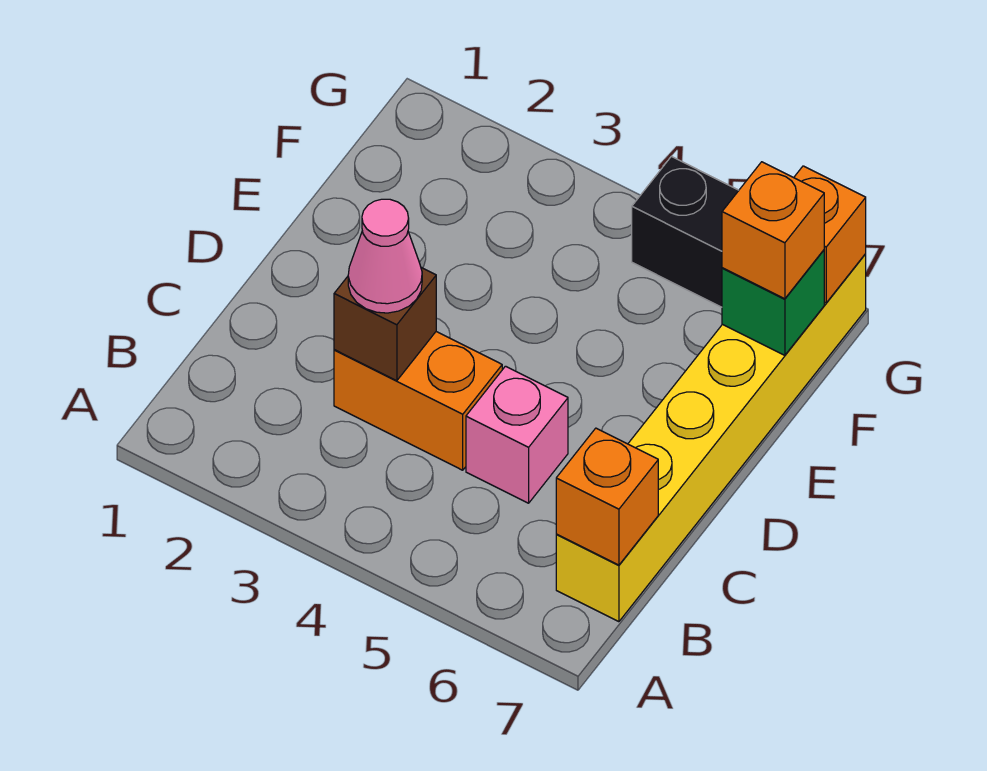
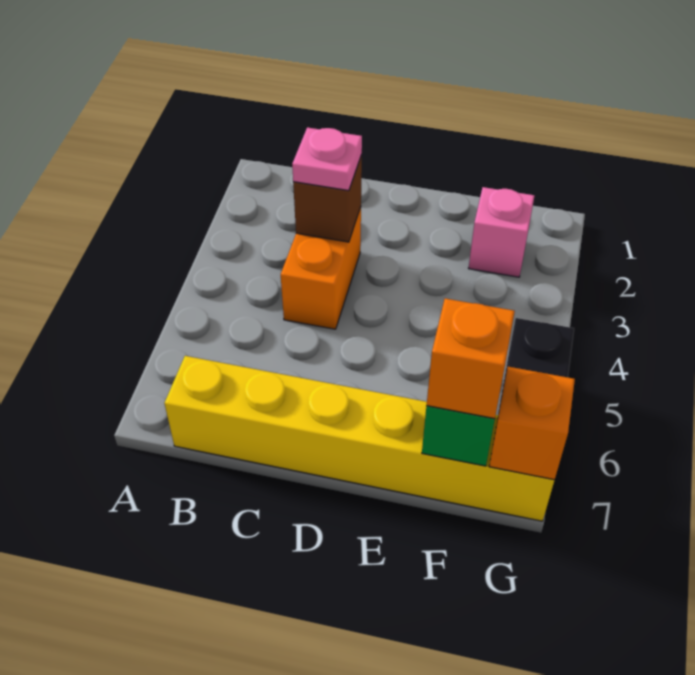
orange brick B7 level 2 -> none
pink cone C3 level 3 -> pink plate C3 level 3
pink brick C5 level 1 -> pink brick F2 level 1

